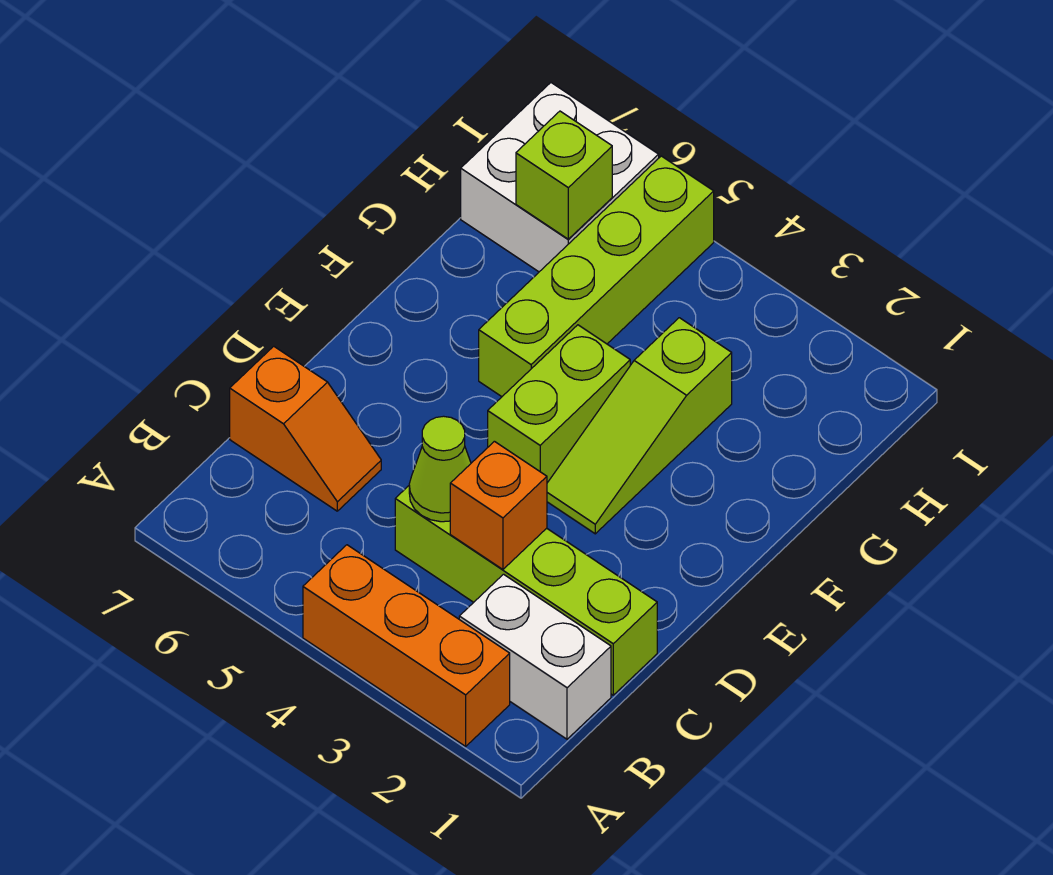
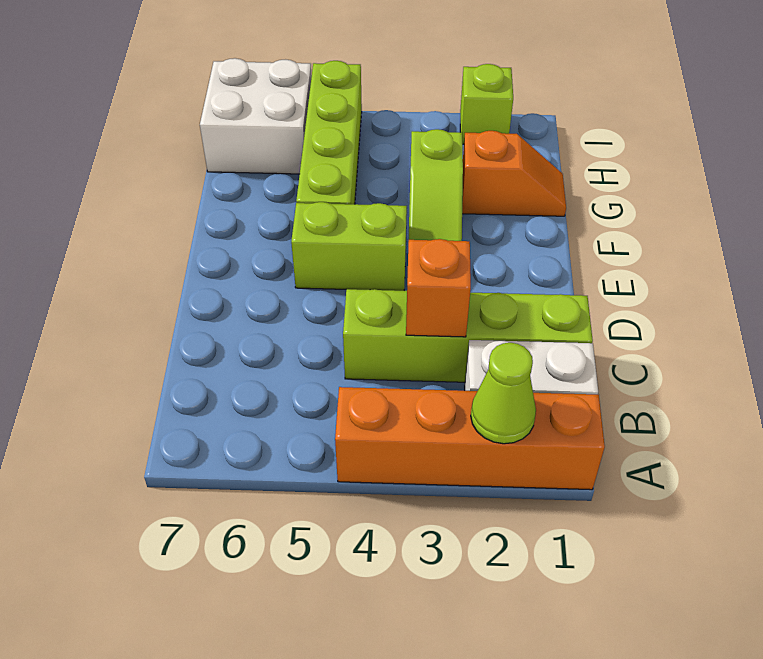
orange brick A2:A4 level 1 -> orange brick A1:A4 level 1
lime cone C4 level 2 -> lime cone A2 level 2
orange slope C6:C7 level 1 top 7 -> orange slope G1:G2 level 1 top 2
lime brick E4:F4 level 1 -> lime brick E4:E5 level 1
lime brick H6 level 2 -> lime brick I2 level 1

